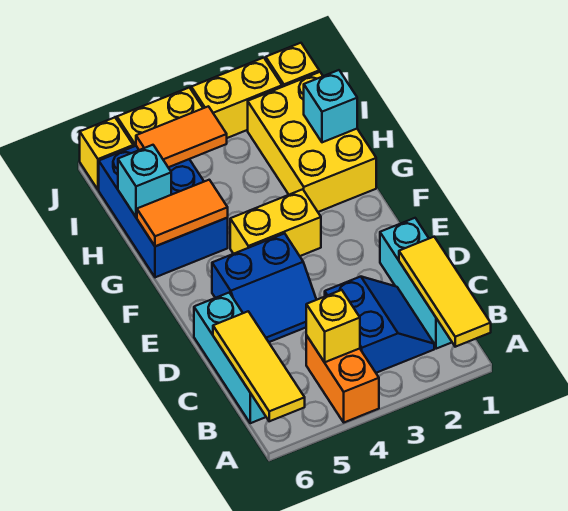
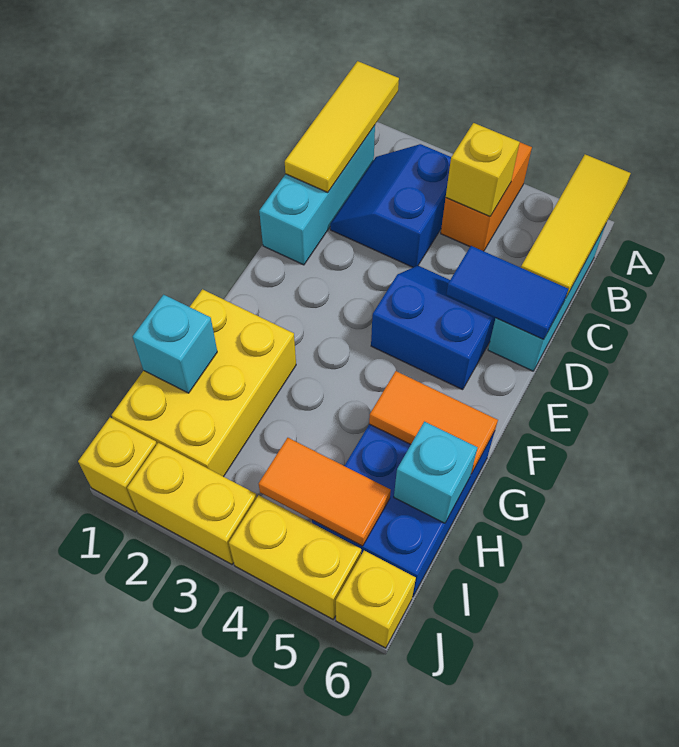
none -> blue tile D5:D6 level 2
yellow brick F3:F4 level 1 -> none

